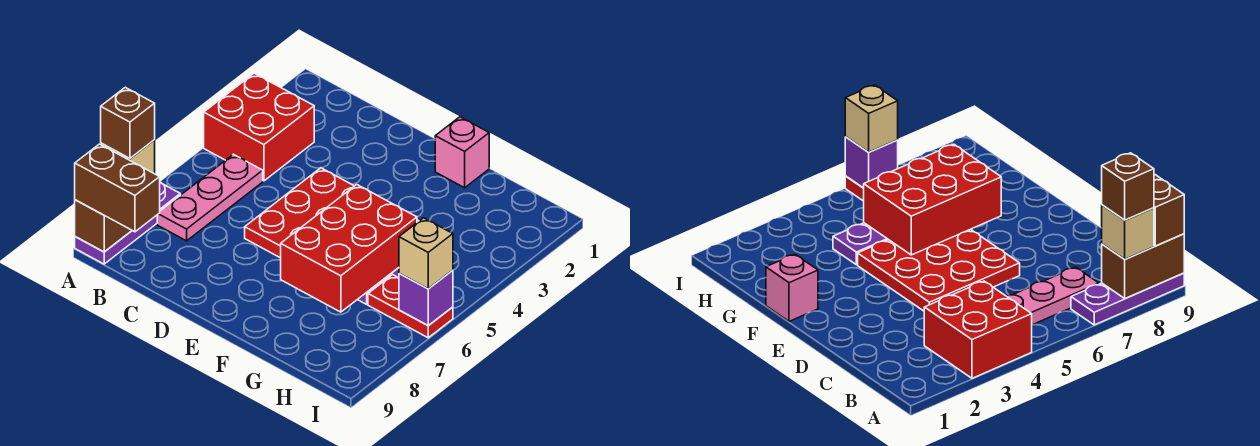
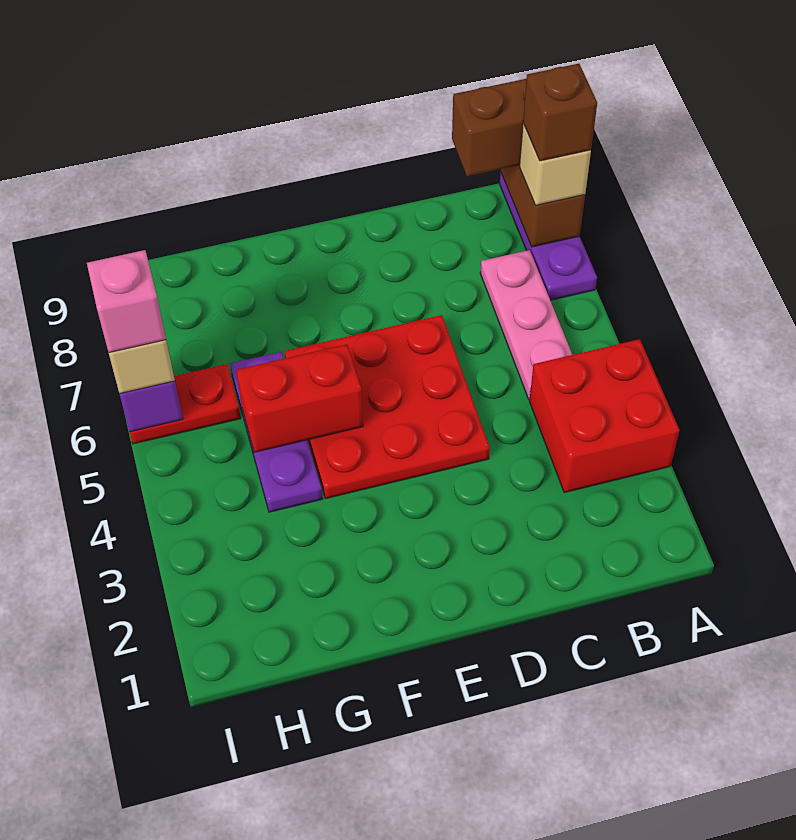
pink brick F1 level 1 -> pink brick I6 level 4
red brick F5:G7 level 2 -> red brick F5:G5 level 2

